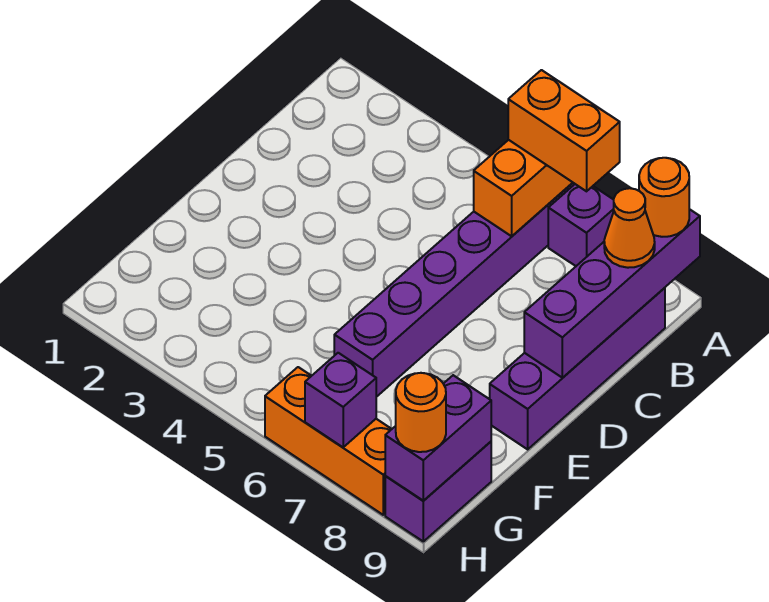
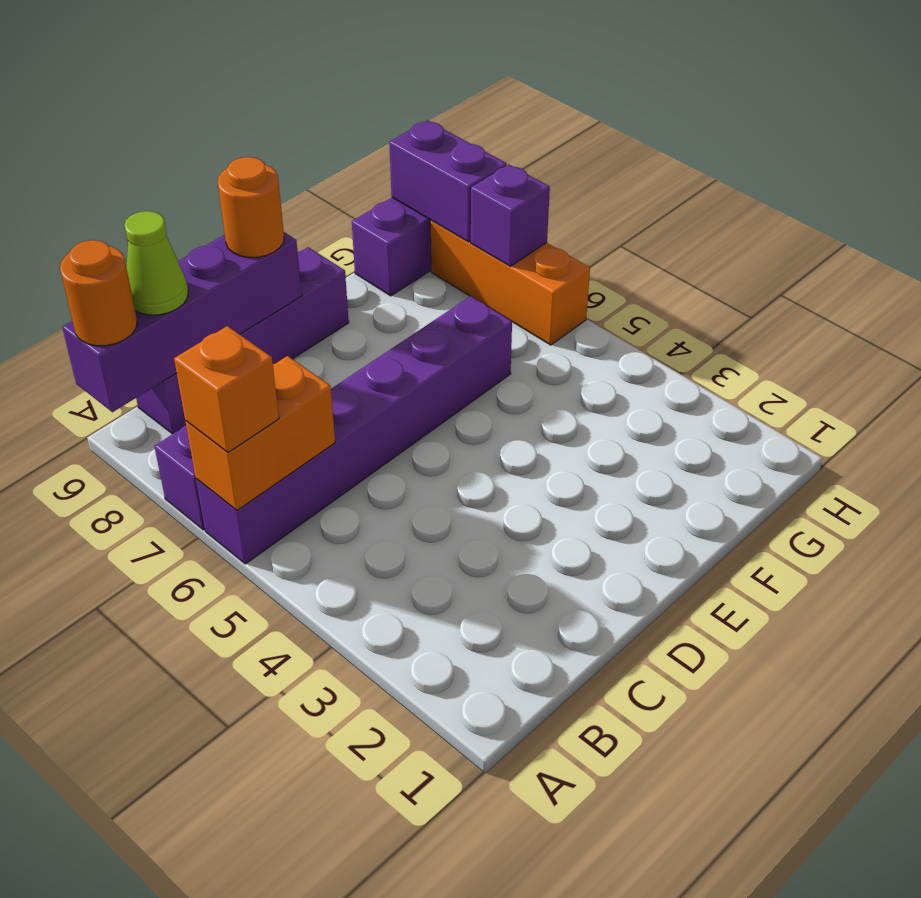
orange brick A6:A7 level 3 -> orange brick A6 level 3
orange cone B9 level 3 -> lime cone B9 level 3
purple brick G9:H9 level 2 -> purple brick H8:H9 level 2
orange round brick H9 level 3 -> orange round brick D9 level 3

